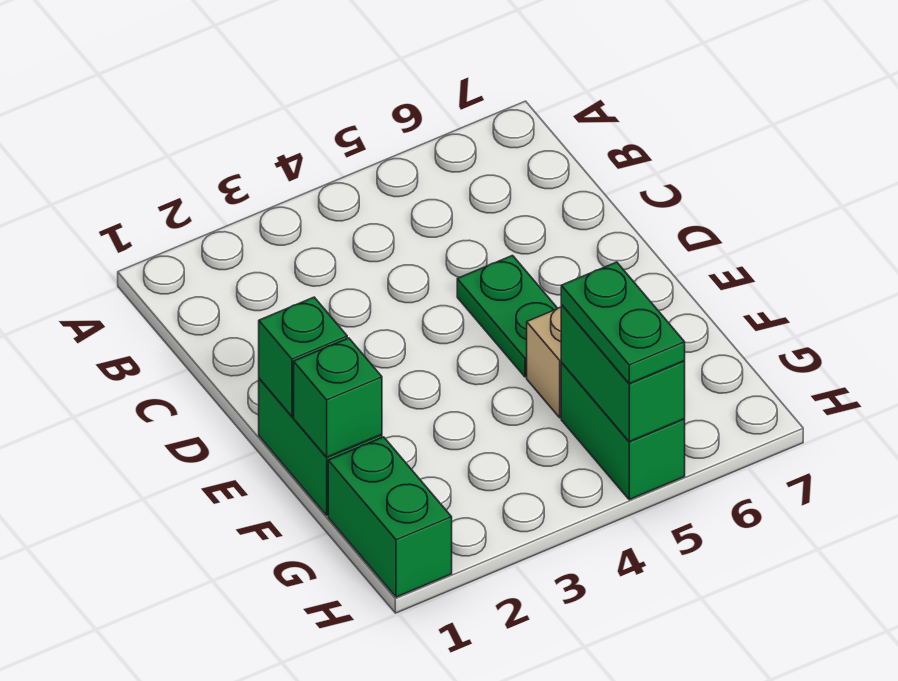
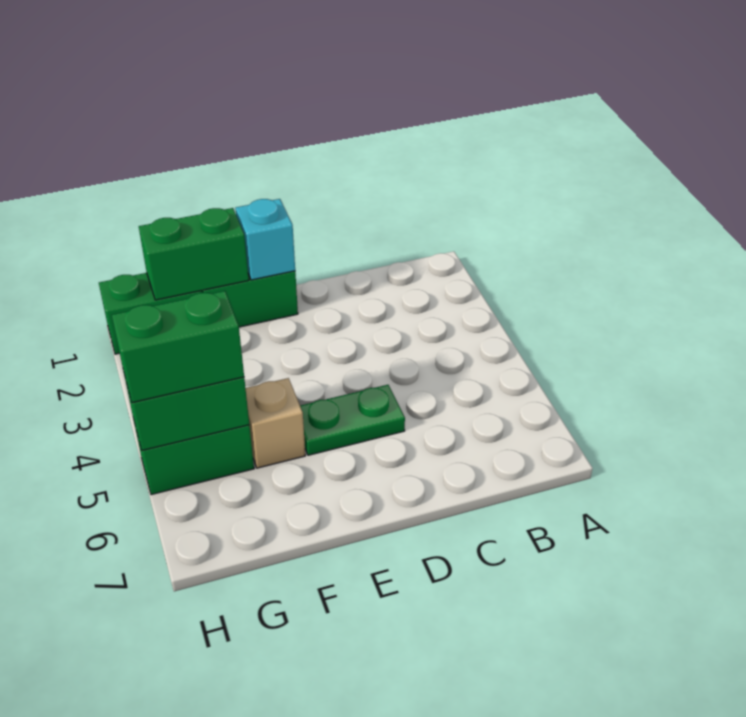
green brick E1 level 2 -> cyan brick E1 level 2
green brick F1 level 2 -> green brick F1:G1 level 2
green plate G5:H5 level 3 -> green brick G5:H5 level 3

